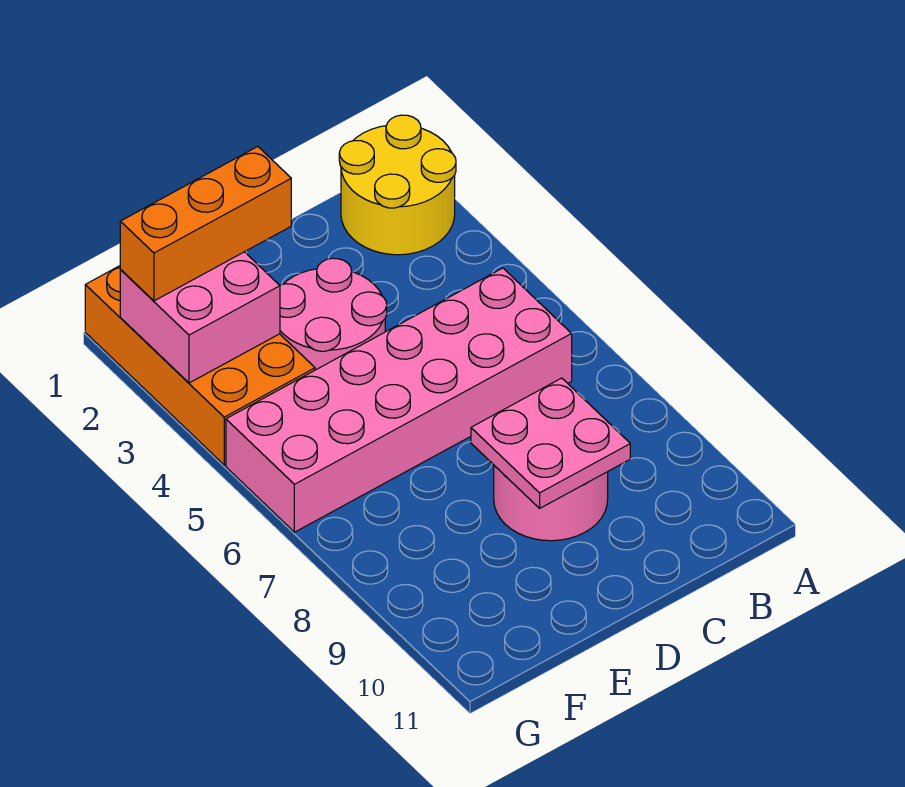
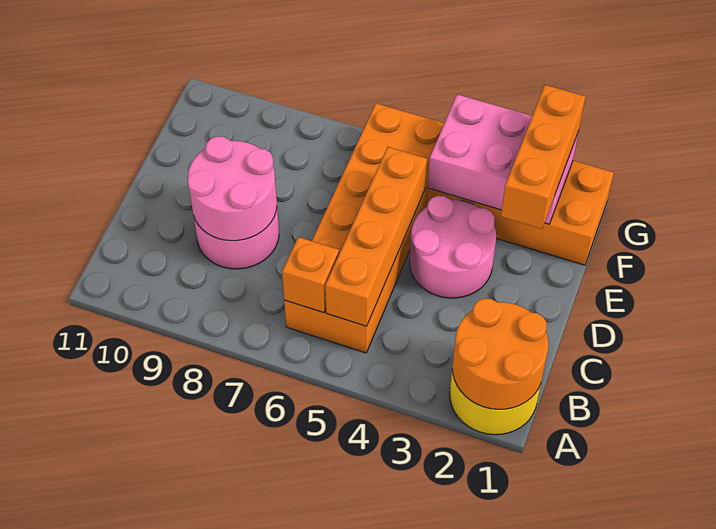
none -> orange round brick A1:B2 level 2
pink brick B5:G6 level 1 -> orange brick B5:G6 level 1
none -> orange brick B5:E5 level 2
none -> orange brick B6 level 2
pink plate C8:D9 level 2 -> pink round brick C8:D9 level 2
pink brick F2:G3 level 2 -> pink brick F2:G4 level 2

